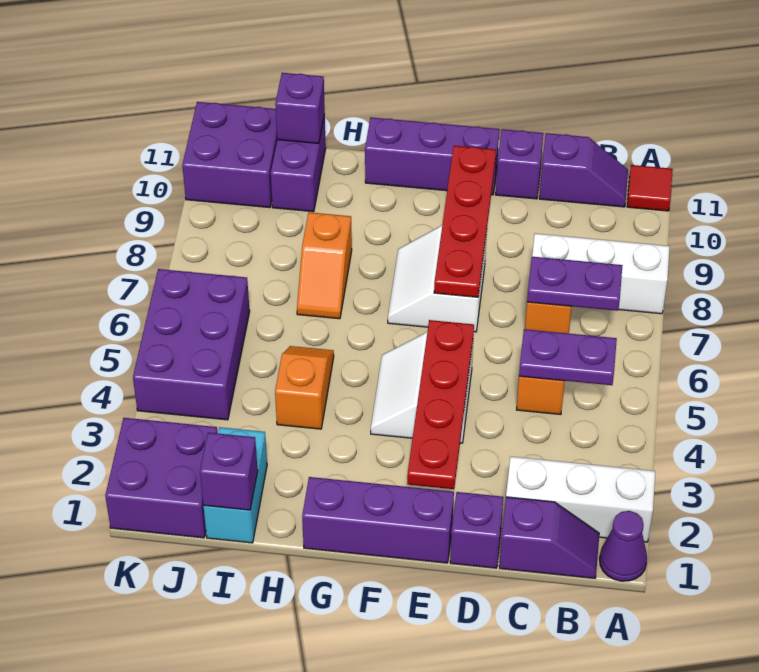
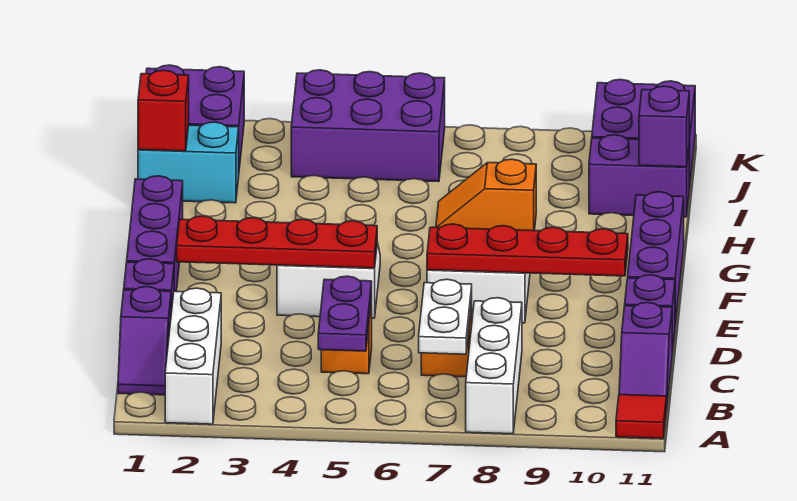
purple cone A1 level 1 -> none
purple plate B7:C7 level 2 -> white plate B7:C7 level 2
orange slope H4:H5 level 1 top 4 -> none
purple brick I1 level 2 -> red brick I1 level 2

